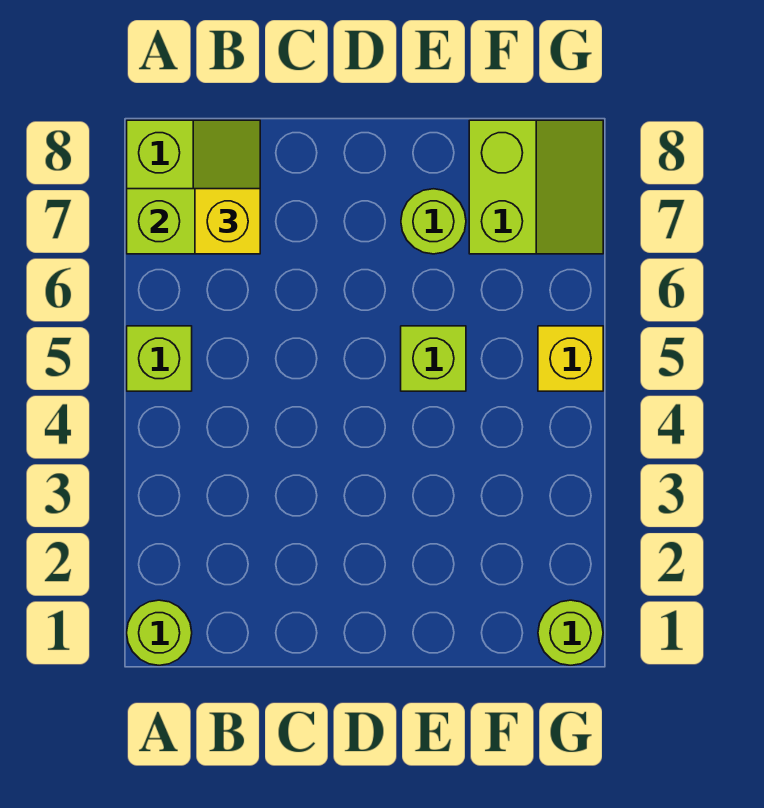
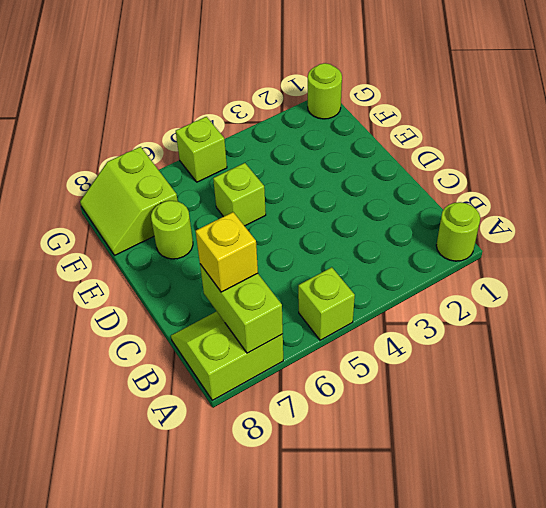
lime slope F7:G8 level 1 top F -> lime slope F7:G8 level 1 top 7
yellow brick G5 level 1 -> lime brick G5 level 1

